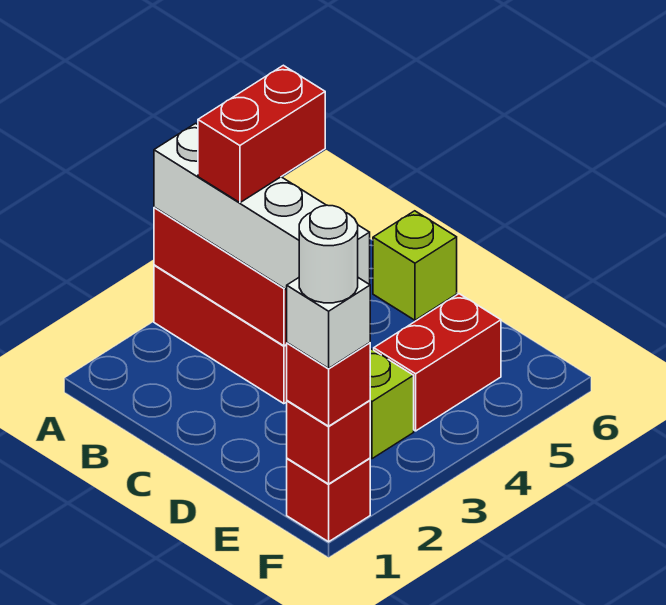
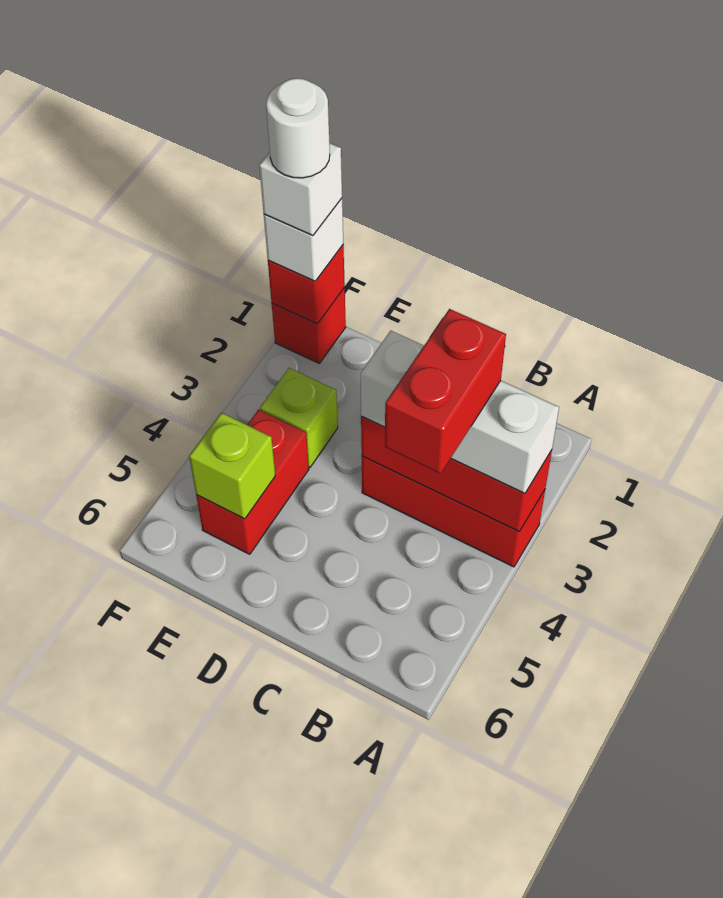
white brick A3:D3 level 3 -> white brick A3:C3 level 3
lime brick C6 level 1 -> lime brick E5 level 2
red brick F1 level 3 -> white brick F1 level 3

